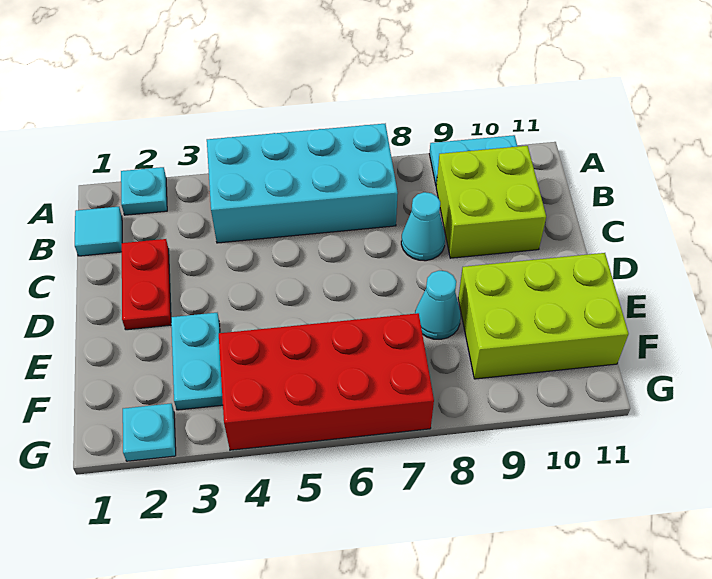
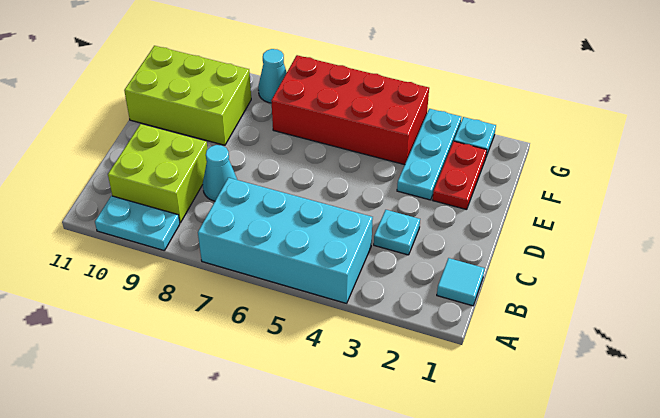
cyan plate A2 level 1 -> cyan plate C3 level 1
red plate C2:D2 level 1 -> red plate E2:F2 level 1
cyan plate E3:F3 level 1 -> cyan plate E3:G3 level 1
cyan cone E8 level 1 -> cyan cone G8 level 1

